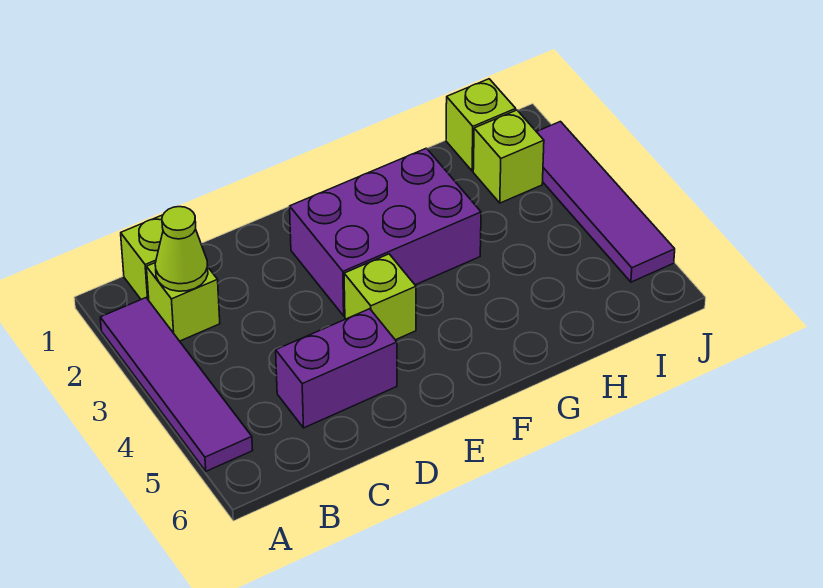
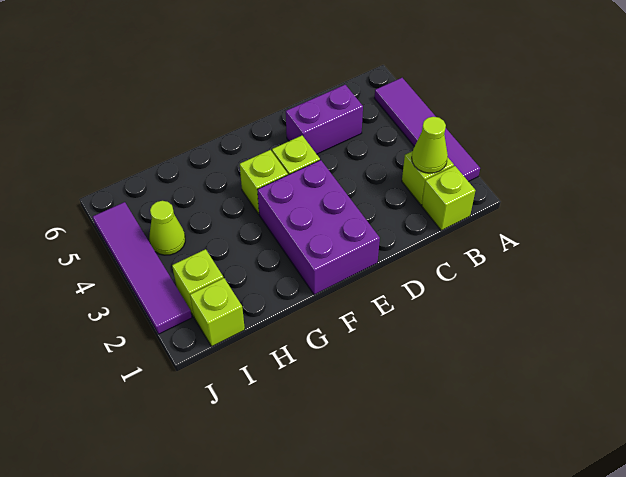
purple brick E2:G3 level 1 -> purple brick E1:F3 level 1
none -> lime brick F4 level 1
none -> lime cone I4 level 1

